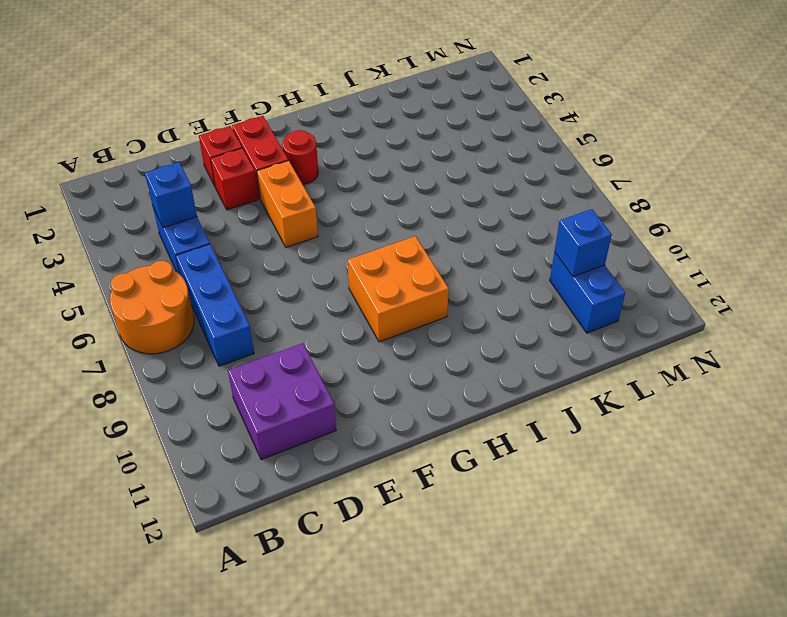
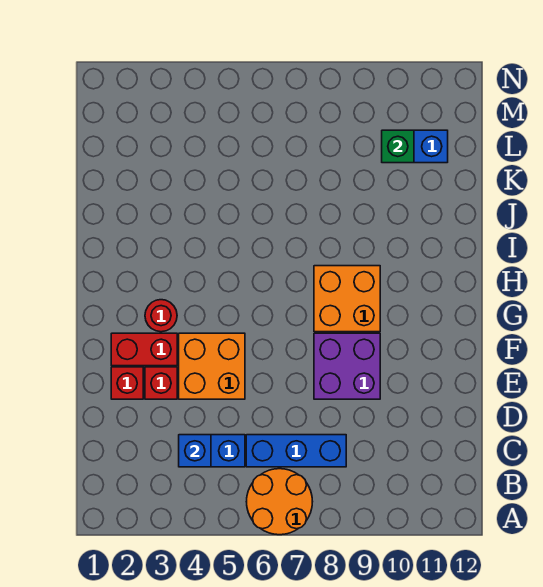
purple brick C10:D11 level 1 -> purple brick E8:F9 level 1
orange brick F4:F5 level 1 -> orange brick E4:F5 level 1
blue brick L10 level 2 -> green brick L10 level 2

